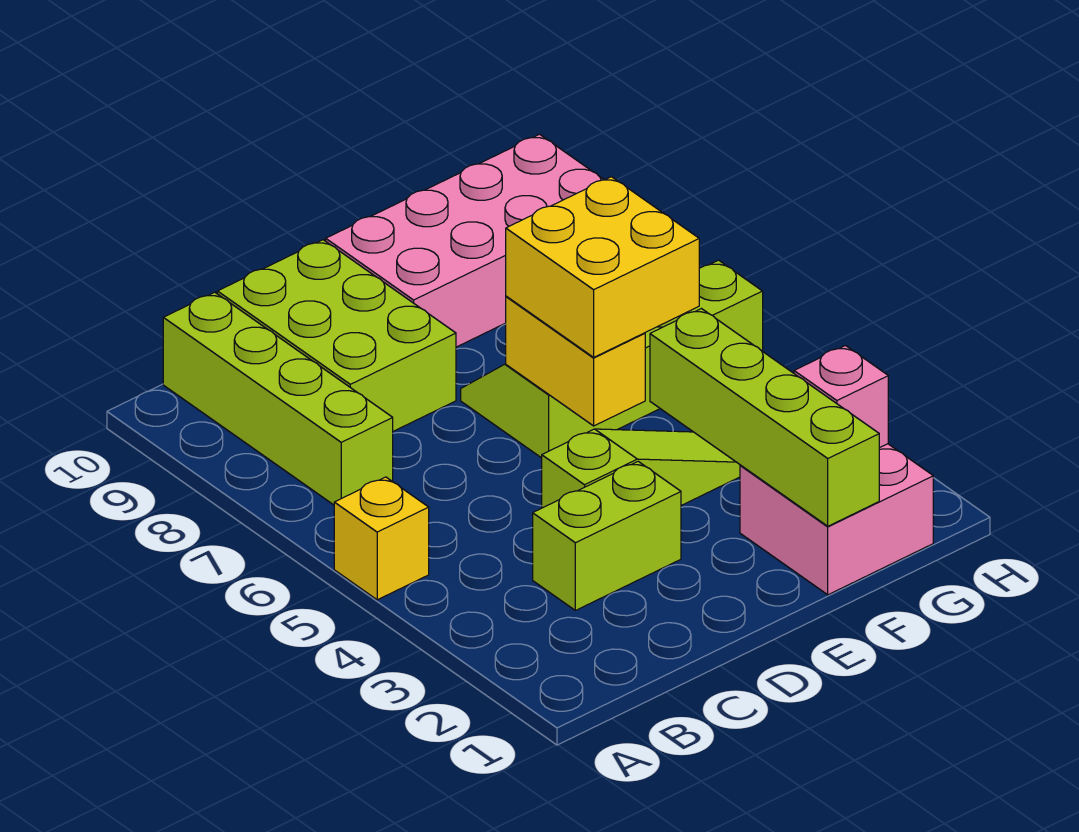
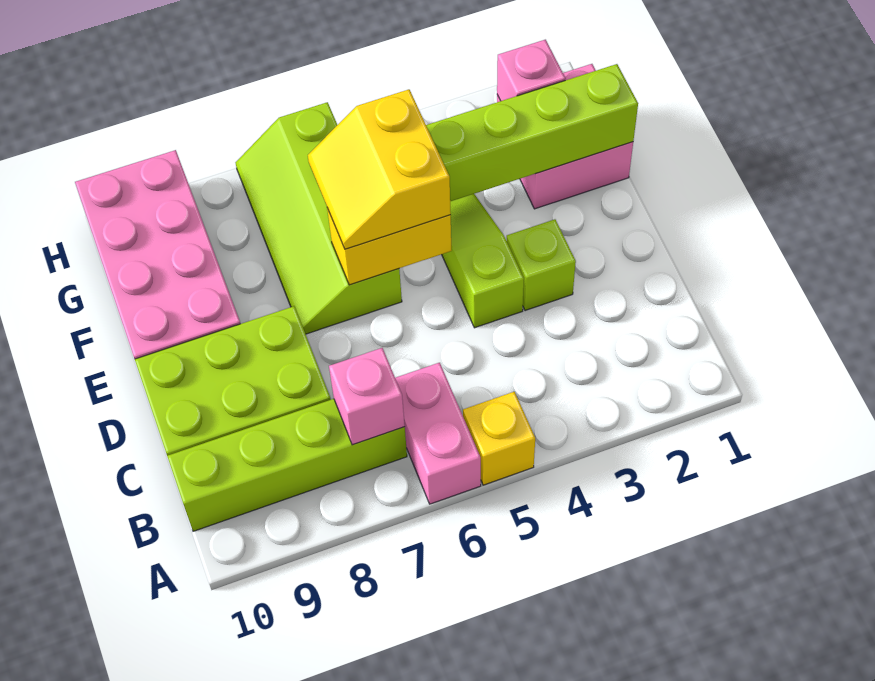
none -> pink brick A6:B6 level 1
none -> pink brick B7 level 2
lime brick C3:D3 level 1 -> lime brick D3 level 1
yellow brick E5:F6 level 3 -> yellow slope E5:F6 level 3 top 5

